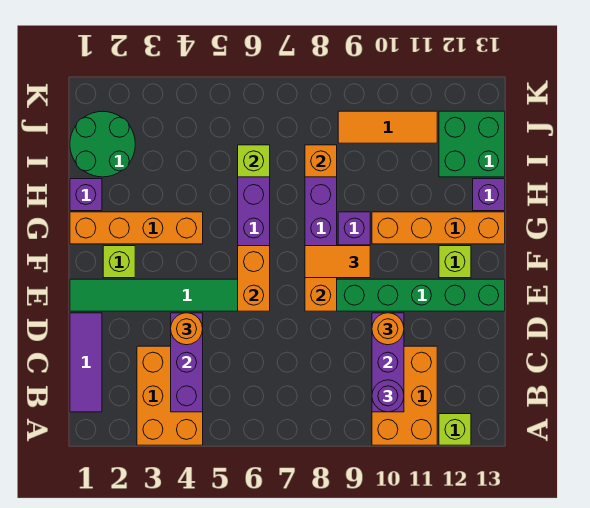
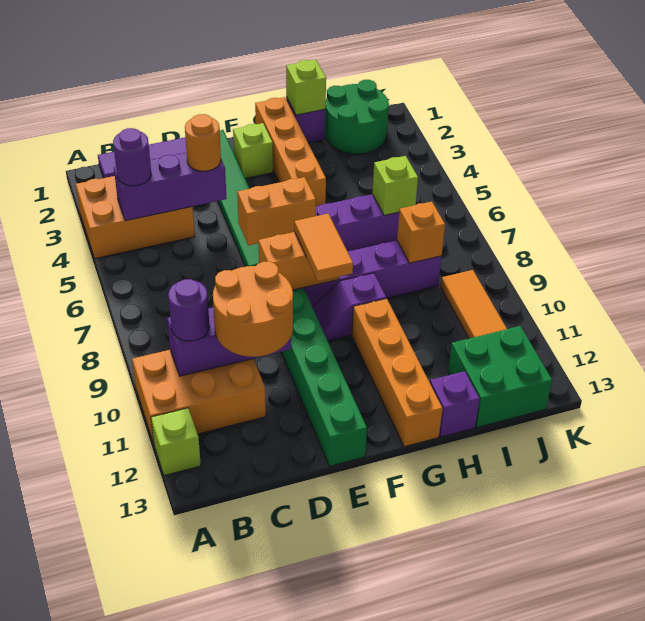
none -> purple round brick B4 level 3
orange round brick D10 level 3 -> orange round brick C10:D11 level 3
lime brick F12 level 1 -> lime brick H1 level 2

